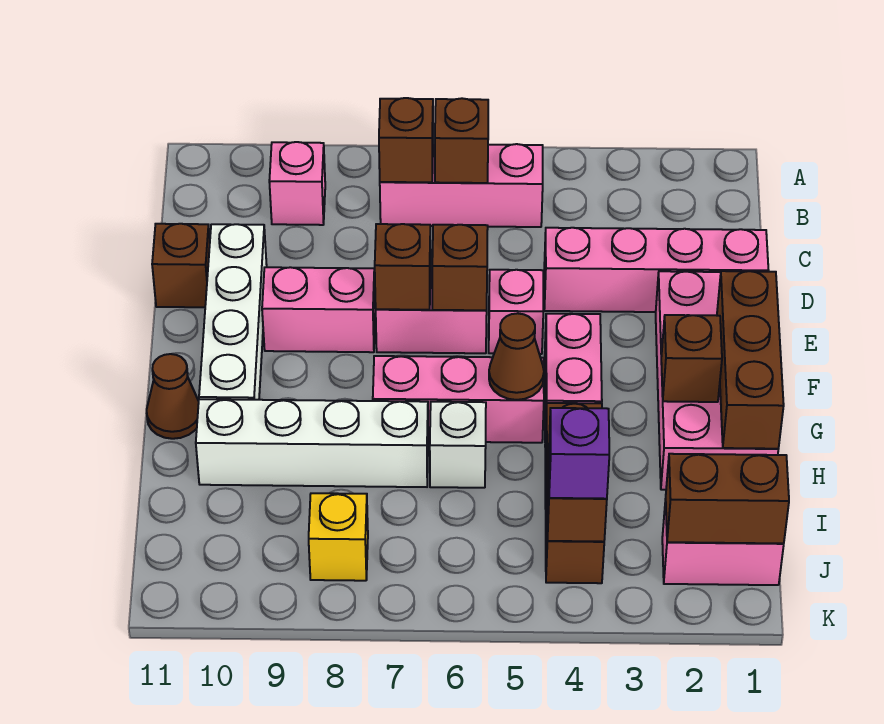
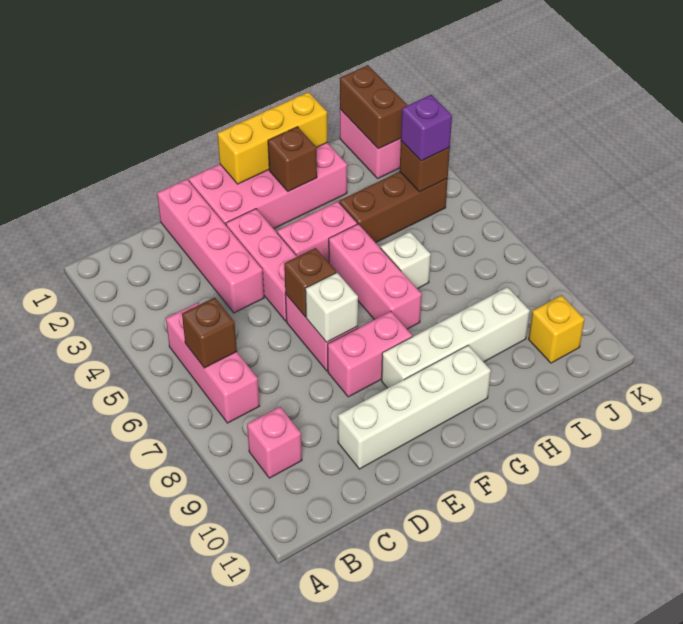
brown brick B7 level 2 -> none
brown brick D11 level 1 -> none
pink brick E5 level 1 -> pink brick E3:E5 level 1
brown brick E7 level 2 -> white brick E7 level 2
pink brick E8:E9 level 1 -> pink brick E8:F8 level 1
brown brick F1:H1 level 2 -> yellow brick F1:H1 level 2
brown cone G5 level 2 -> none
brown cone G11 level 1 -> none
white brick H7:H10 level 1 -> white brick F9:I9 level 1
yellow brick J8 level 1 -> yellow brick J10 level 1

